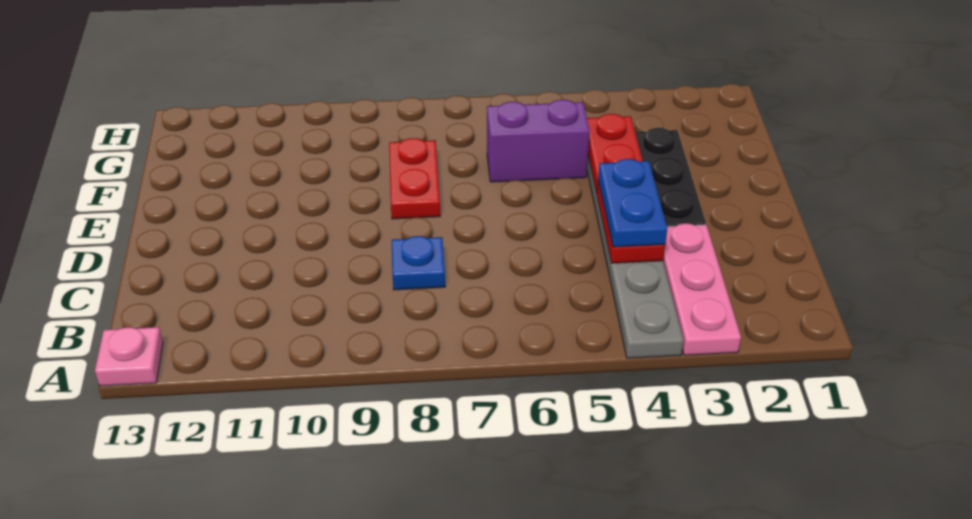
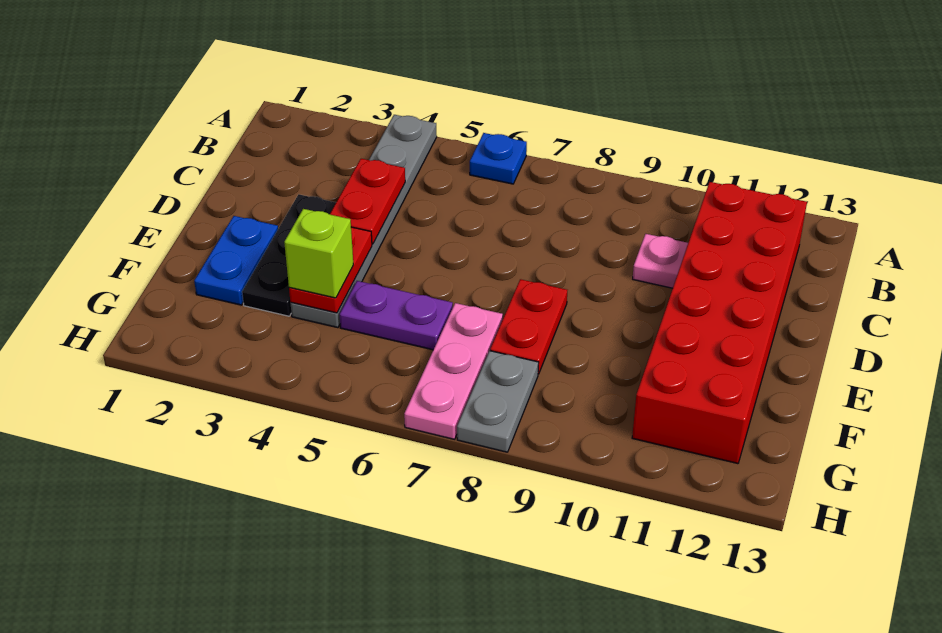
pink plate A3:C3 level 1 -> pink plate F7:H7 level 1
pink plate A13 level 1 -> pink plate C10 level 1
none -> red brick B11:G12 level 1
blue plate C4:D4 level 3 -> blue plate E2:F2 level 1
blue plate C8 level 1 -> blue plate A6 level 1
none -> lime brick F4 level 3
purple brick F5:F6 level 1 -> purple plate F5:F6 level 1
none -> grey plate G8:H8 level 1

